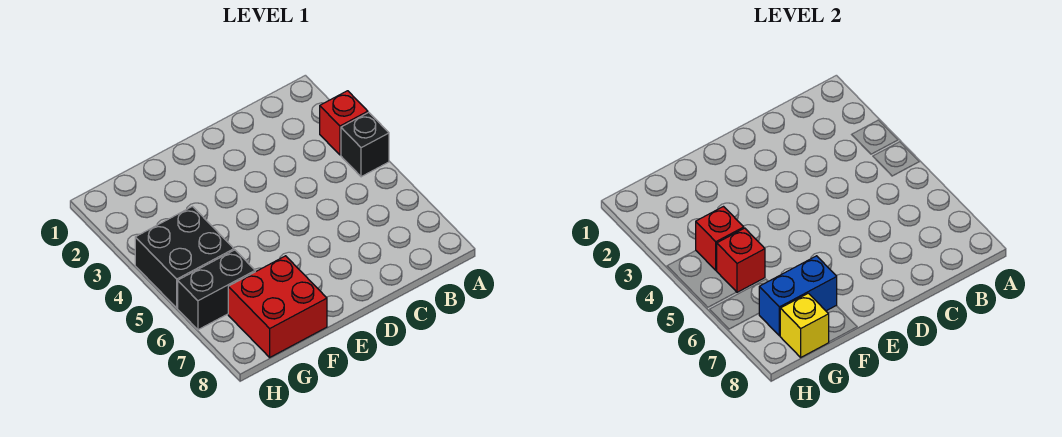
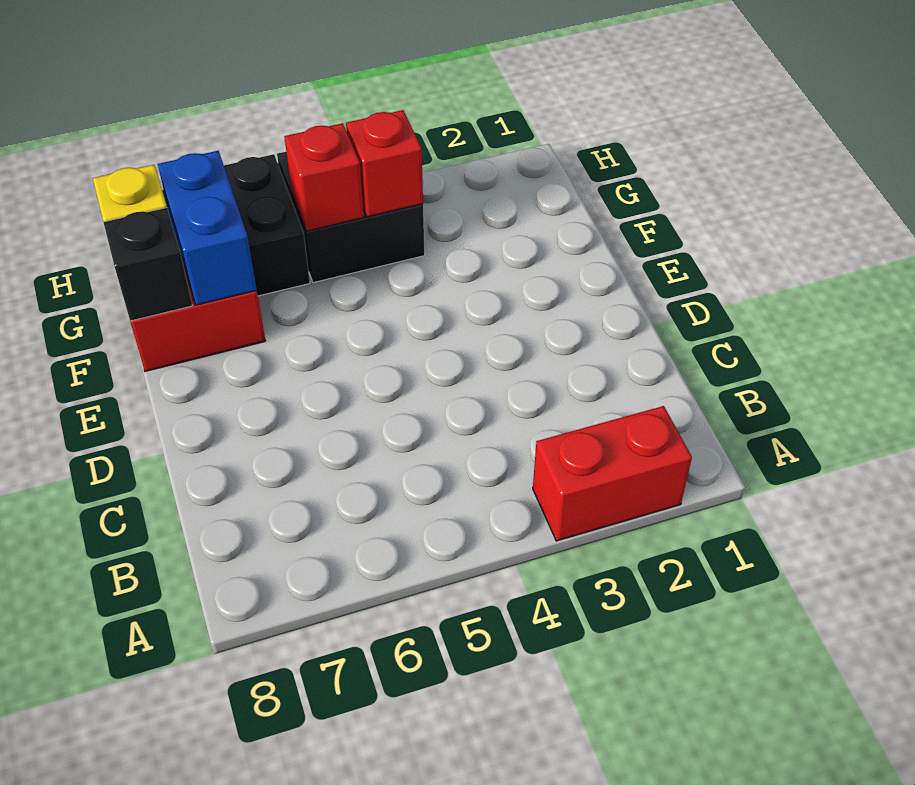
red brick A3 level 1 -> red brick A2:A3 level 1
black brick A4 level 1 -> black brick F8 level 2

